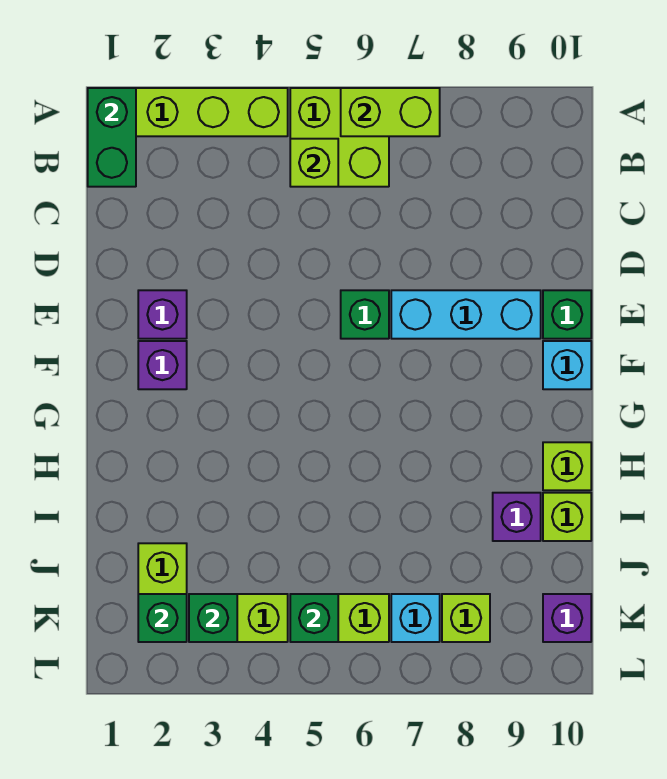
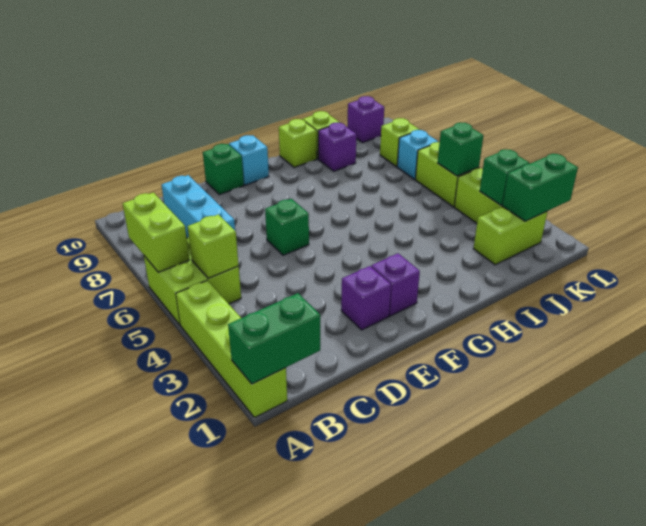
cyan brick E7:E9 level 1 -> cyan brick C7:C9 level 1
green brick K2 level 2 -> green brick K2:L2 level 2

